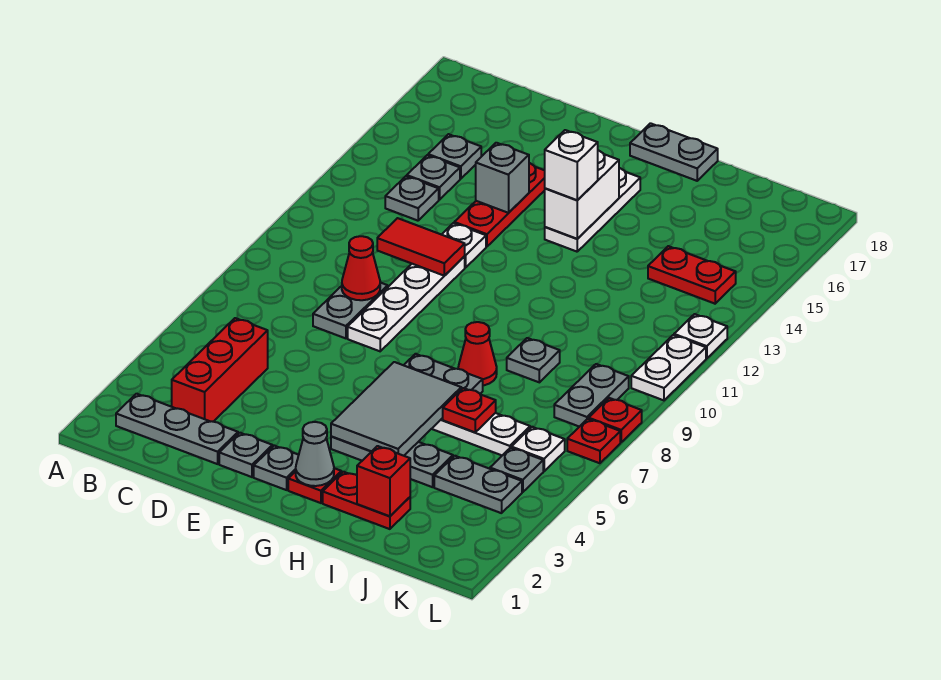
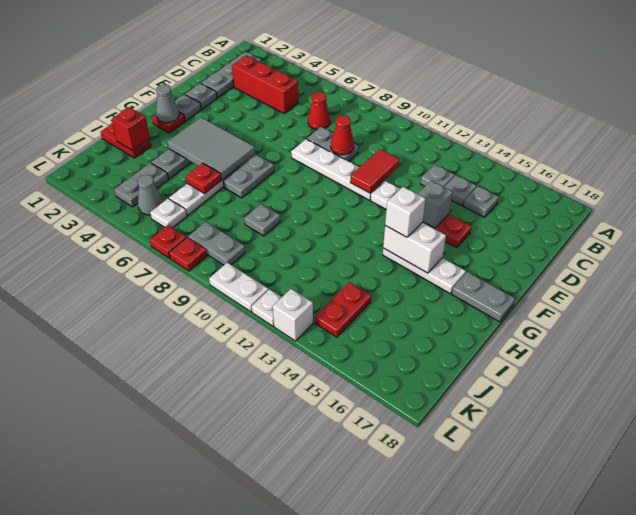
grey plate G18:H18 level 1 -> grey plate G17:G18 level 1
red plate H2:I2 level 1 -> red plate I1:I2 level 1
red cone H8 level 1 -> red cone C7 level 1
grey plate K5 level 1 -> grey cone K5 level 1
none -> white brick L13 level 1

